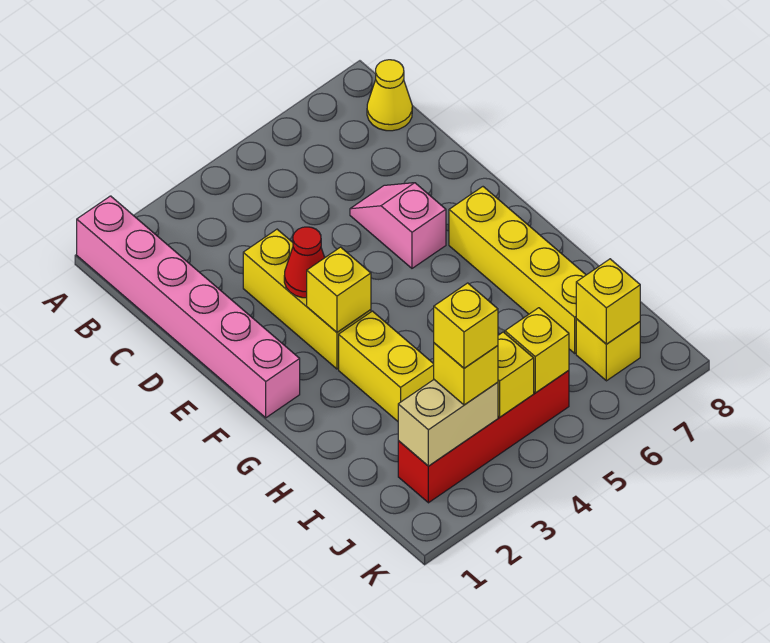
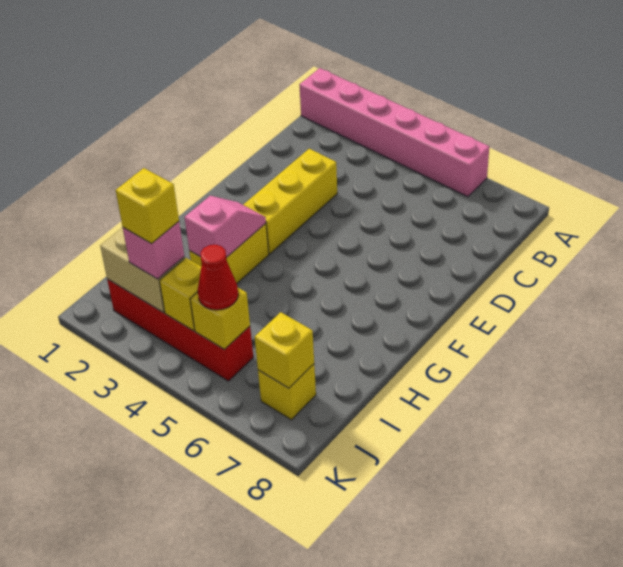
pink brick A1:F1 level 1 -> pink brick A1:A6 level 1
yellow cone B8 level 1 -> none
pink slope D6:E6 level 1 top E -> pink slope G3:H3 level 2 top H
red cone E3 level 2 -> red cone J5 level 3
yellow brick F3 level 2 -> none
yellow brick F7:I7 level 1 -> none
yellow brick J3 level 3 -> pink brick J3 level 3

